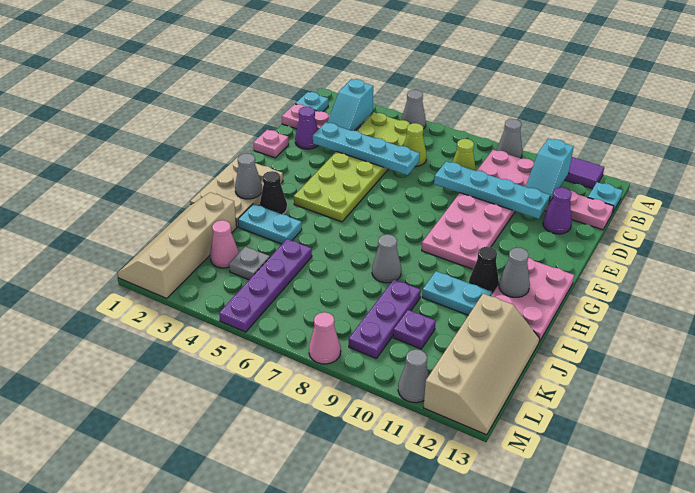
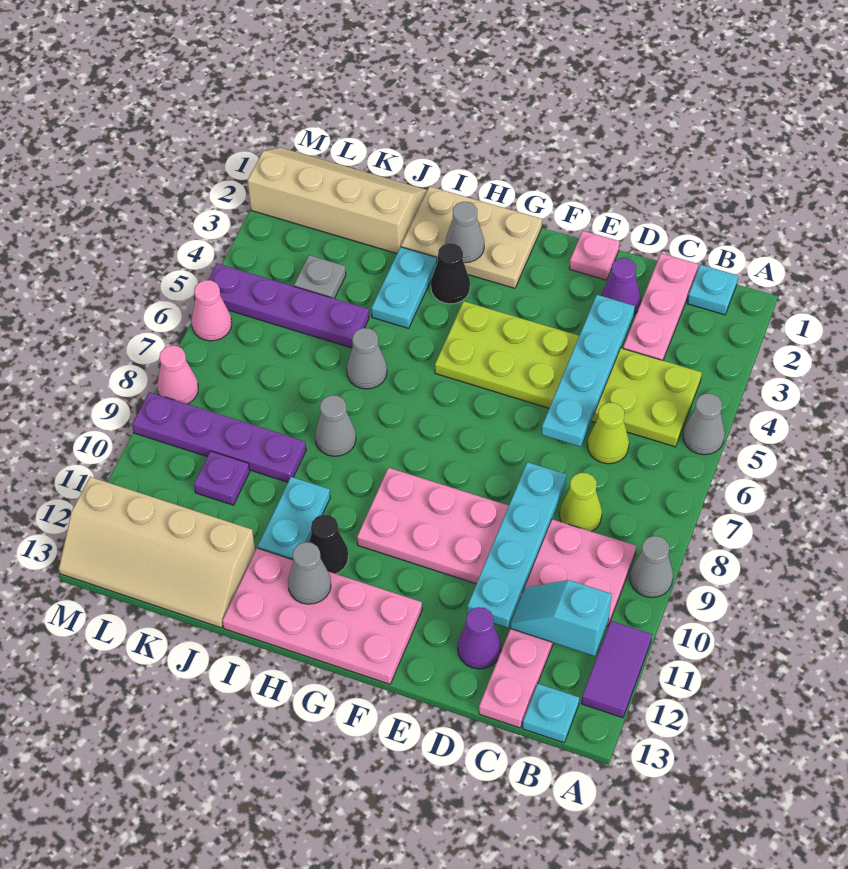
cyan slope B3:C3 level 2 top B -> none
pink plate G12:I13 level 1 -> pink plate F12:I13 level 1
purple plate J9:L9 level 1 -> purple plate J9:M9 level 1
pink cone K3 level 1 -> pink cone M6 level 1
grey cone M11 level 1 -> grey cone I6 level 1

